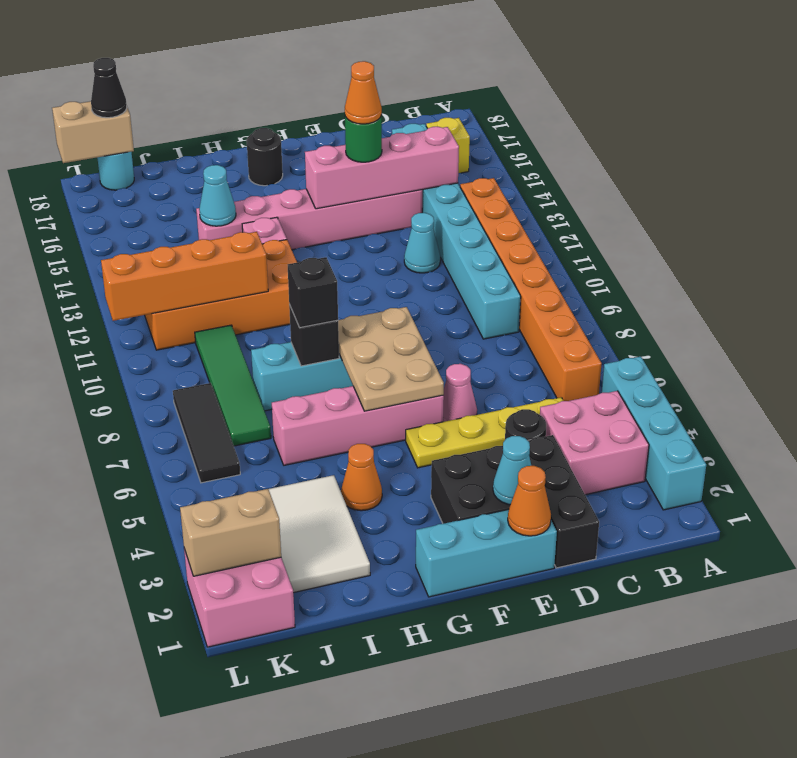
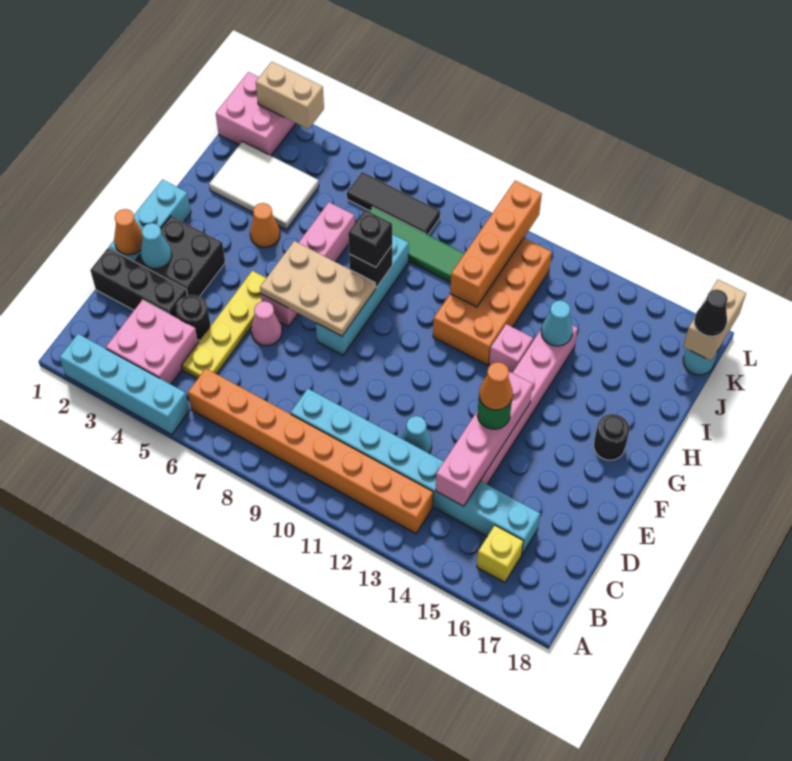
tan brick K2:L2 level 2 -> tan brick L2:L3 level 2

